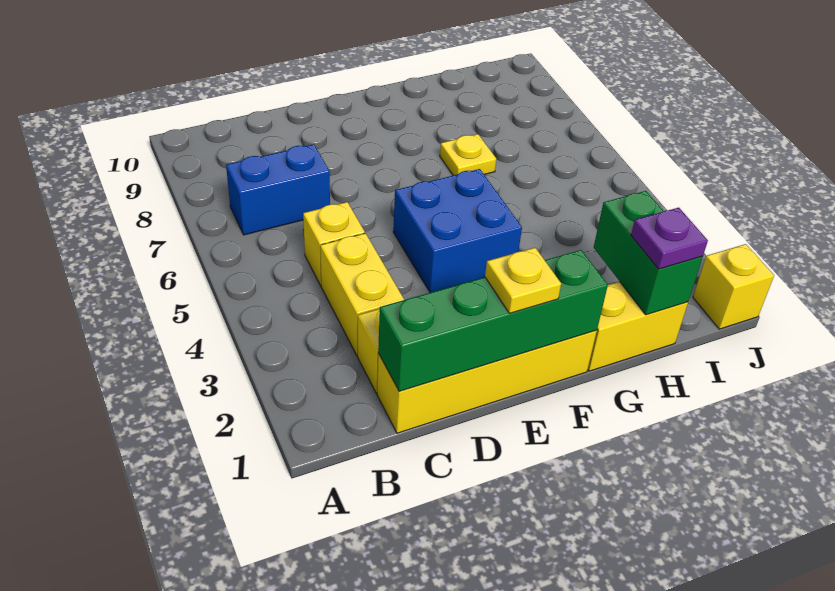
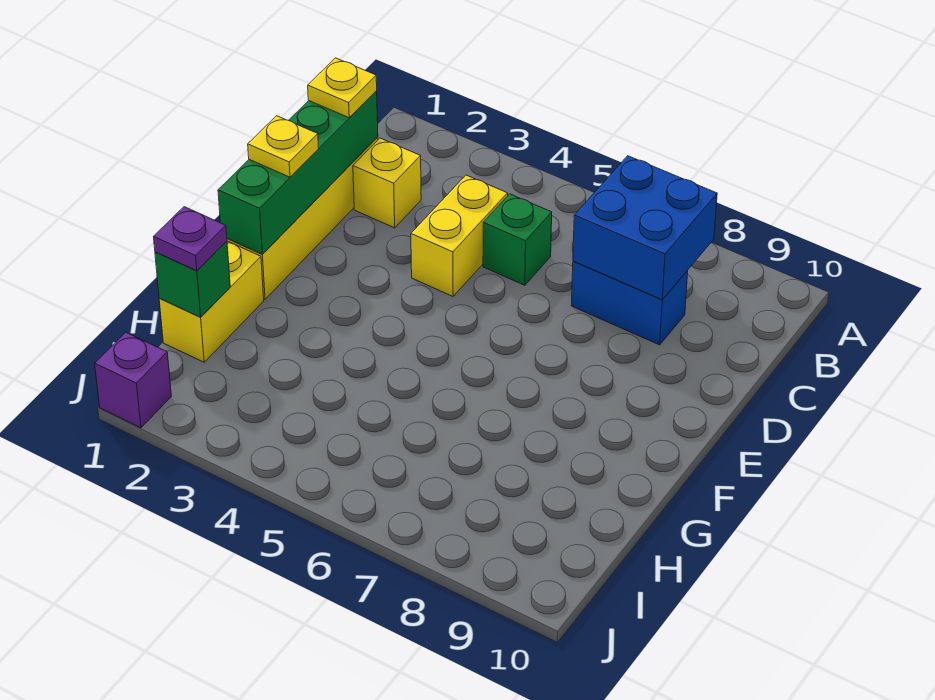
blue brick B7:C7 level 1 -> blue brick C7:C8 level 1
yellow brick C3:C4 level 1 -> yellow brick C4:D4 level 1
yellow brick C5 level 1 -> green brick C5 level 1
blue brick E4:F5 level 1 -> blue brick B7:C8 level 2
yellow plate G7 level 1 -> yellow plate C1 level 3
green brick H1:H2 level 2 -> green brick H1 level 2
yellow brick J1 level 1 -> purple brick J1 level 1

